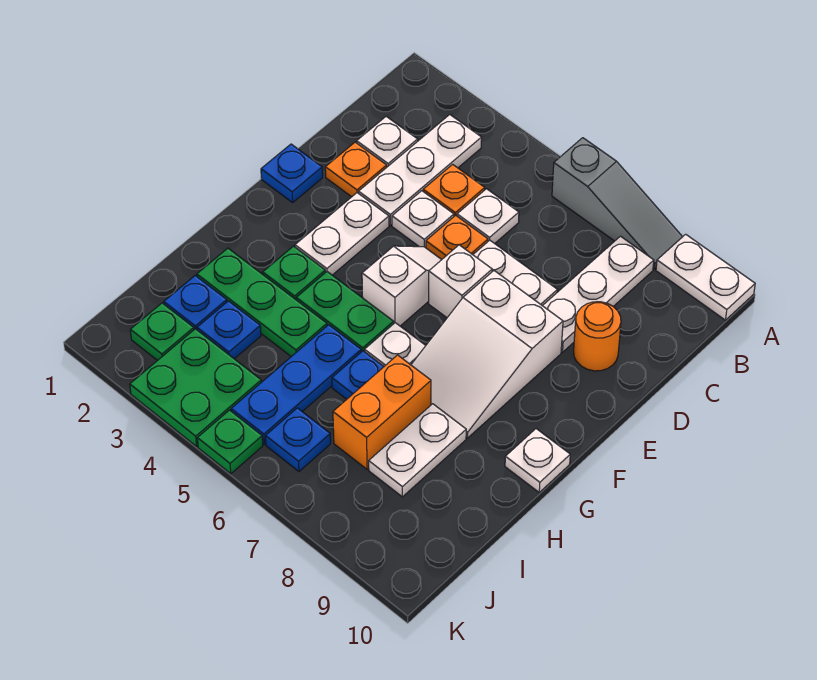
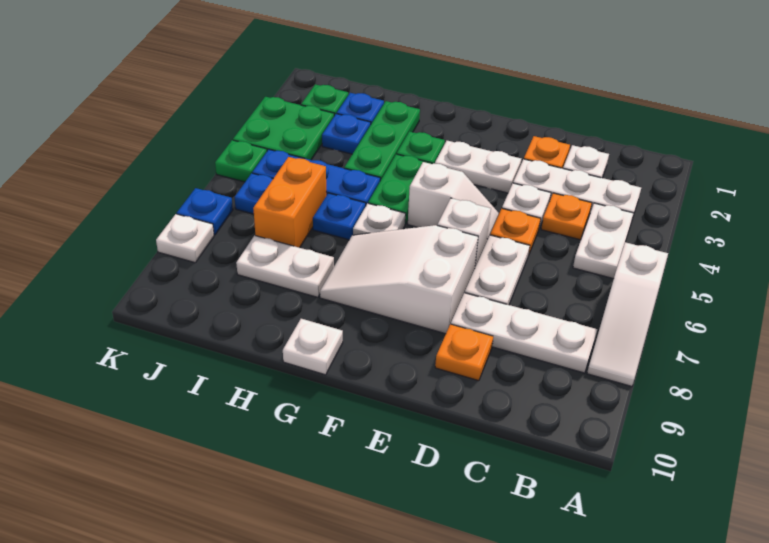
grey slope A6:A8 level 1 top 6 -> white slope A6:A8 level 1 top 6
white plate A9:A10 level 1 -> white plate B4:B5 level 1
white plate C5 level 1 -> white plate K8 level 1
orange round brick D9 level 1 -> orange plate D9 level 1
blue plate E1 level 1 -> blue plate K7 level 1
orange brick H7:I7 level 1 -> orange brick I6:I7 level 1

